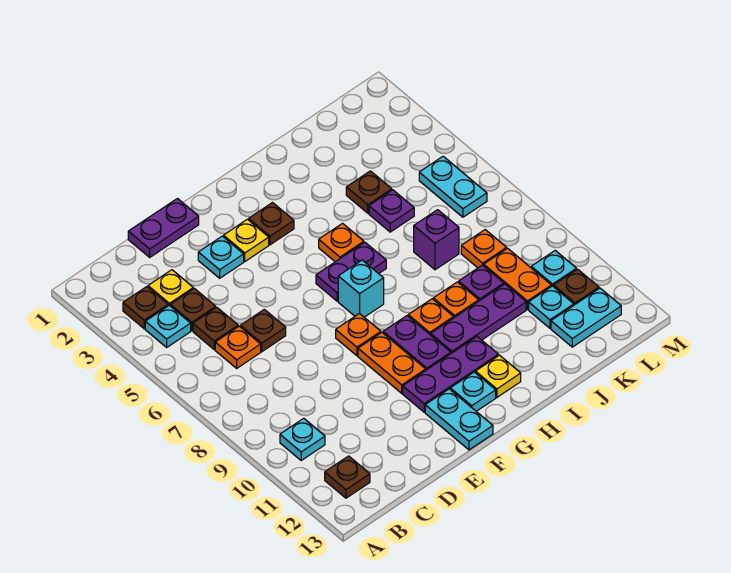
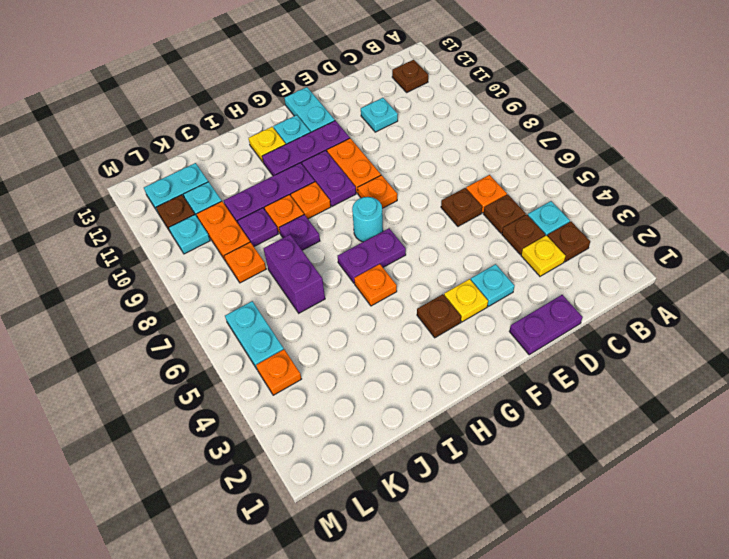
cyan plate B10 level 1 -> cyan plate D11 level 1
cyan brick G7 level 1 -> cyan round brick G7 level 1
brown plate J4 level 1 -> none
purple plate J5 level 1 -> purple plate I8 level 1
purple brick J7 level 1 -> purple brick J6:J7 level 1
none -> orange plate L4 level 1

